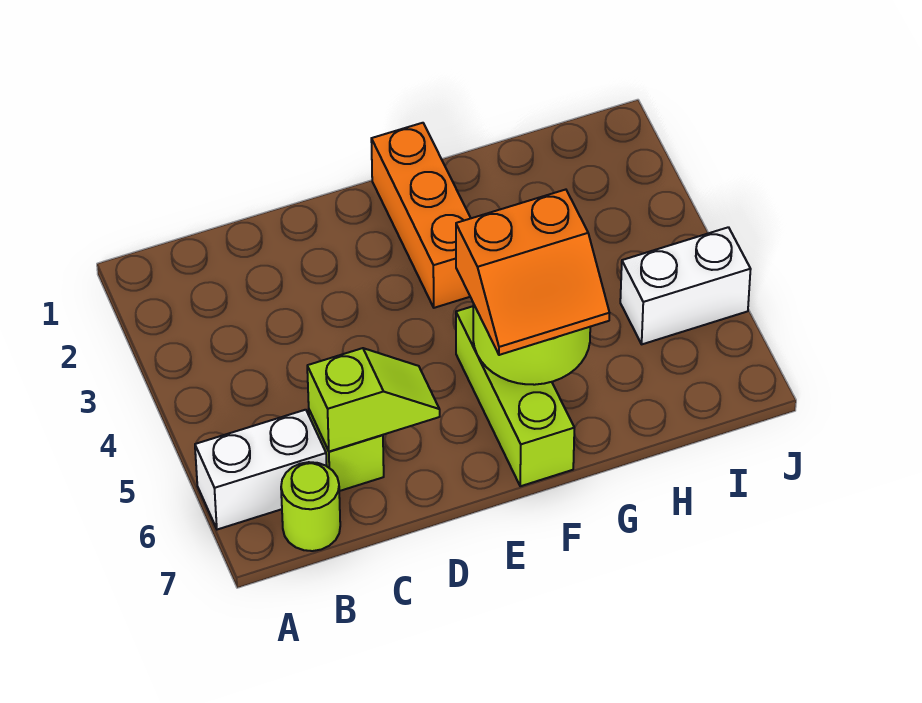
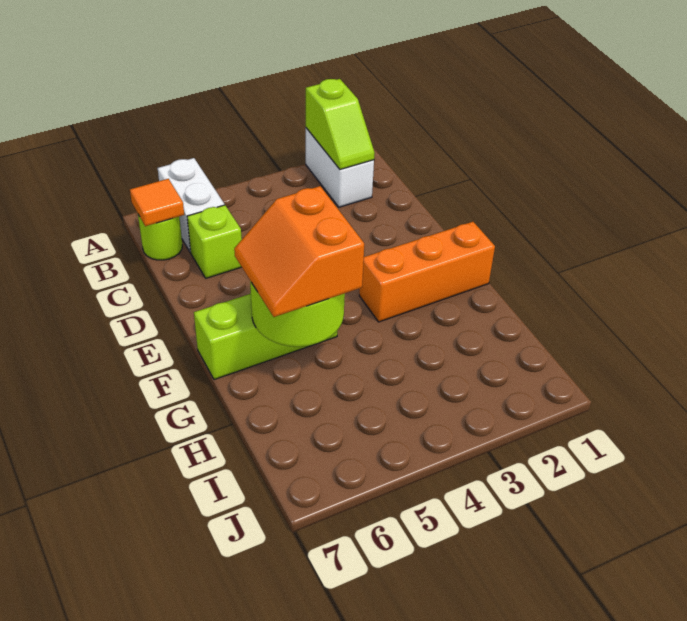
none -> orange tile B7 level 2
lime slope C6:D6 level 2 top C -> lime slope A2:B2 level 2 top A
white brick I5:J5 level 1 -> white brick A2:B2 level 1

